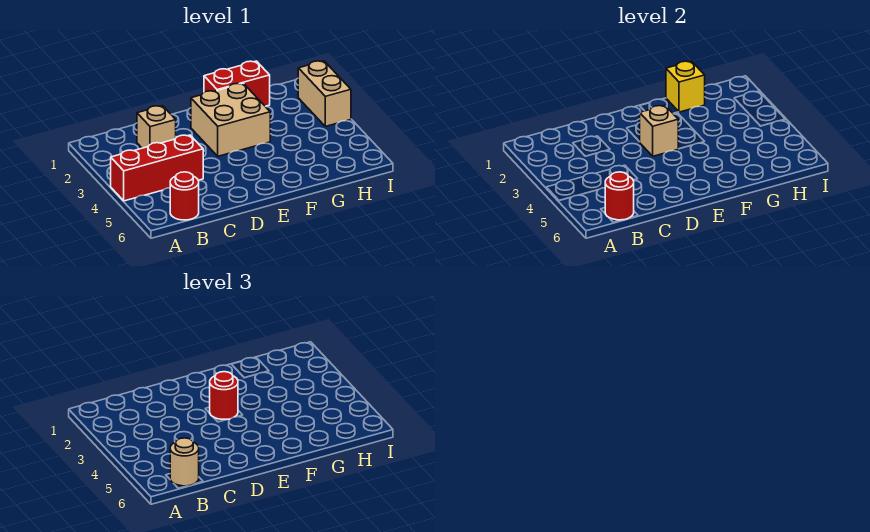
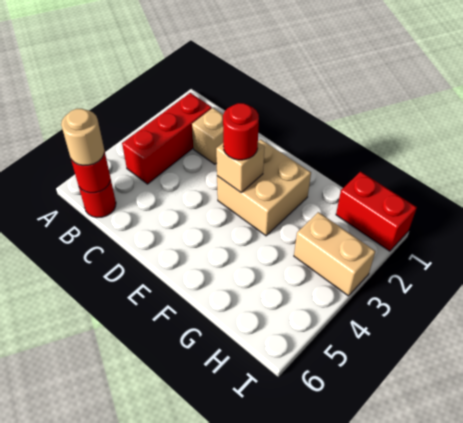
red brick A4:C4 level 1 -> red brick B2:B4 level 1
red brick F1:G1 level 1 -> red brick H1:I1 level 1
yellow brick G1 level 2 -> none
tan brick I2:I3 level 1 -> tan brick H3:I3 level 1

